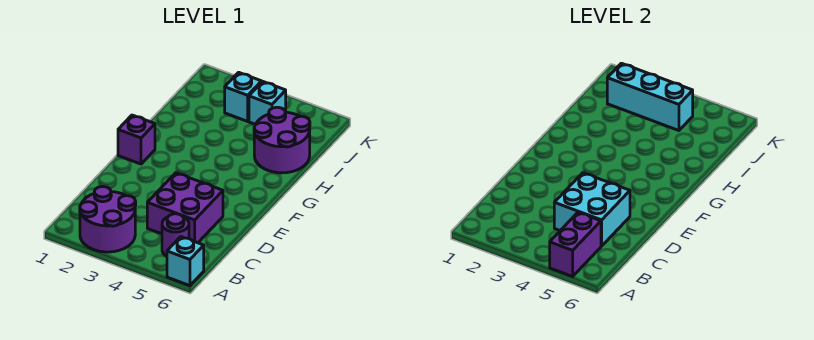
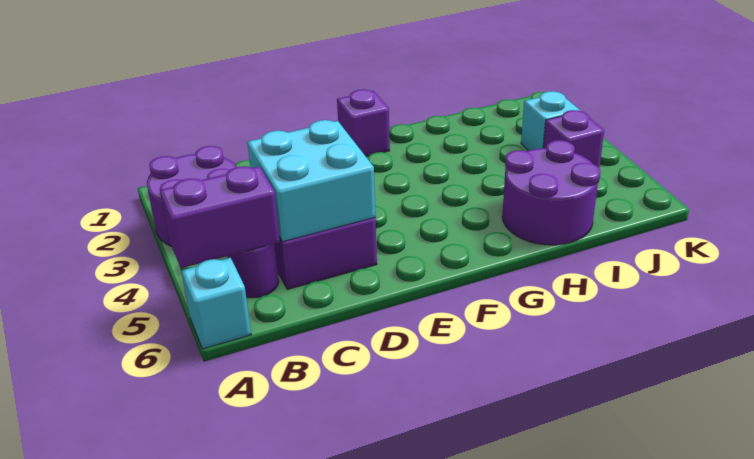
cyan brick J2:J4 level 2 -> none
cyan brick J4 level 1 -> purple brick J4 level 1

